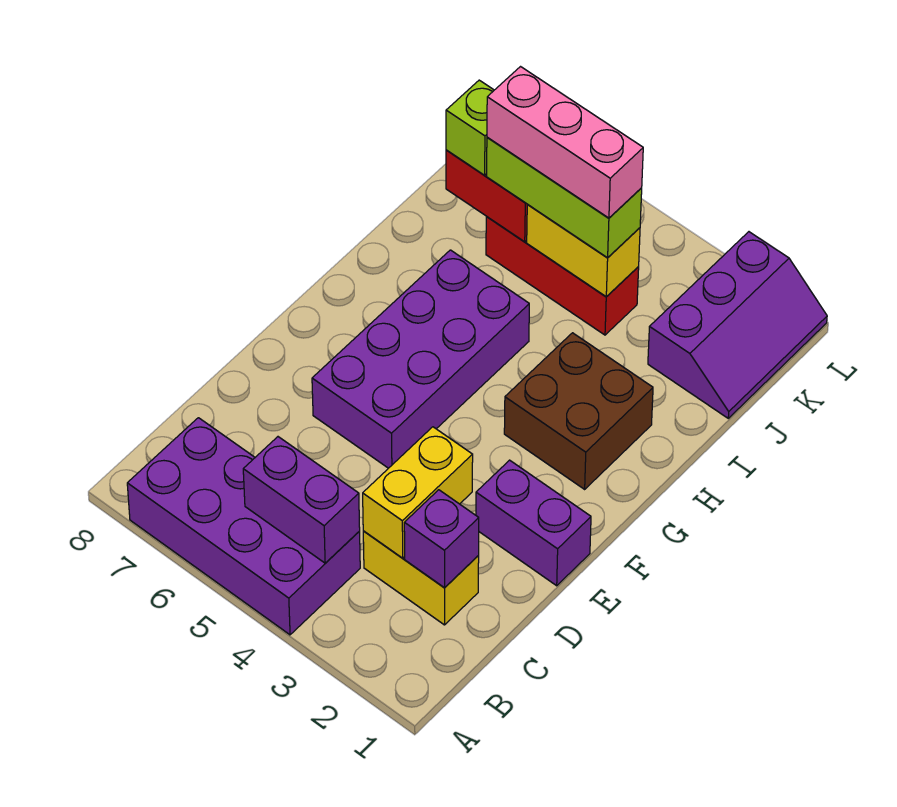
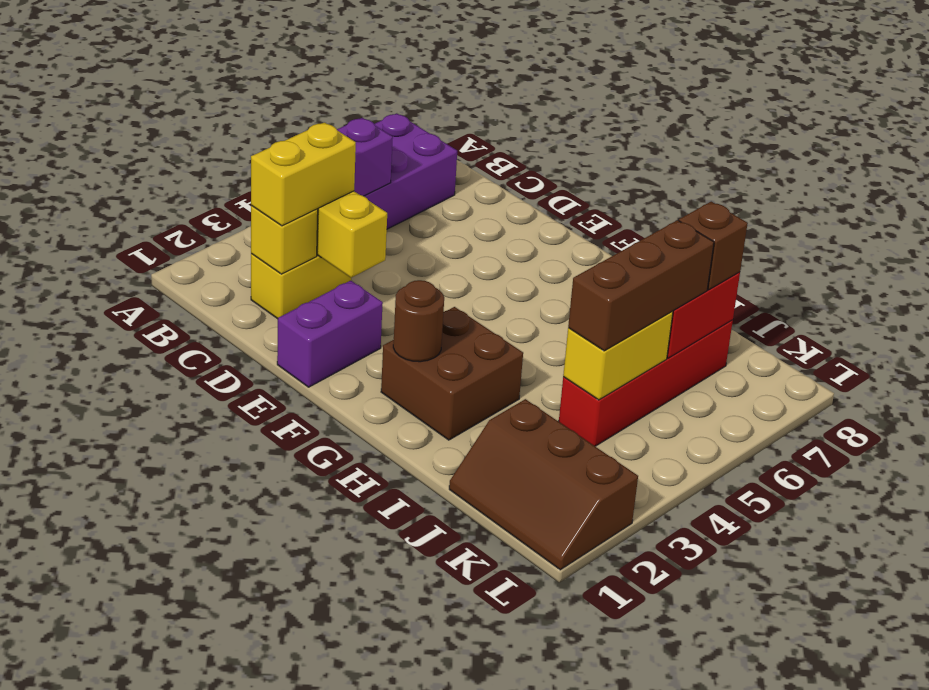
purple brick C2 level 2 -> yellow brick C2 level 2
none -> yellow brick C2:C3 level 3
purple brick E5:H6 level 1 -> none
none -> brown round brick G2 level 2
purple slope J1:L2 level 1 top 2 -> brown slope J1:L2 level 1 top 2
red brick J4:J6 level 1 -> red brick J4:J7 level 1
lime brick J4:J6 level 3 -> brown brick J4:J6 level 3
pink brick J4:J6 level 4 -> none
lime brick J7 level 3 -> brown brick J7 level 3

